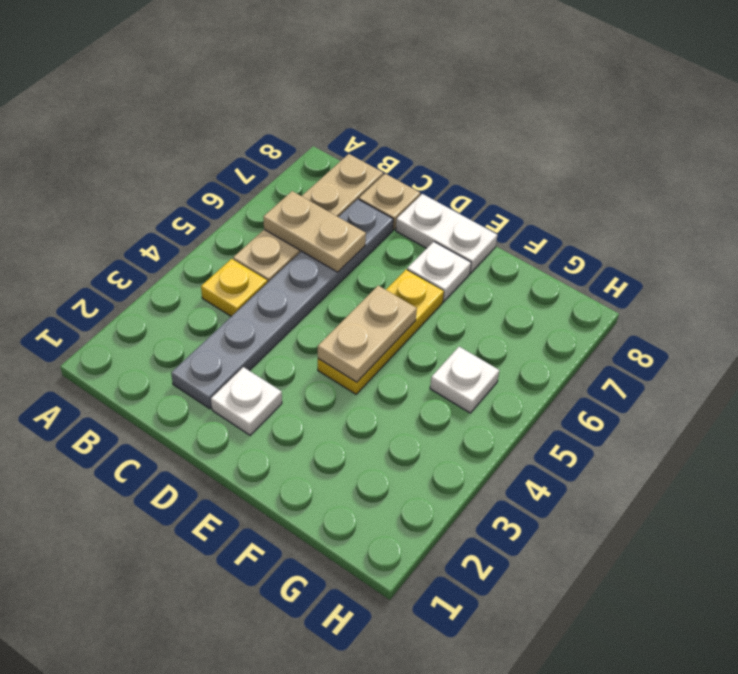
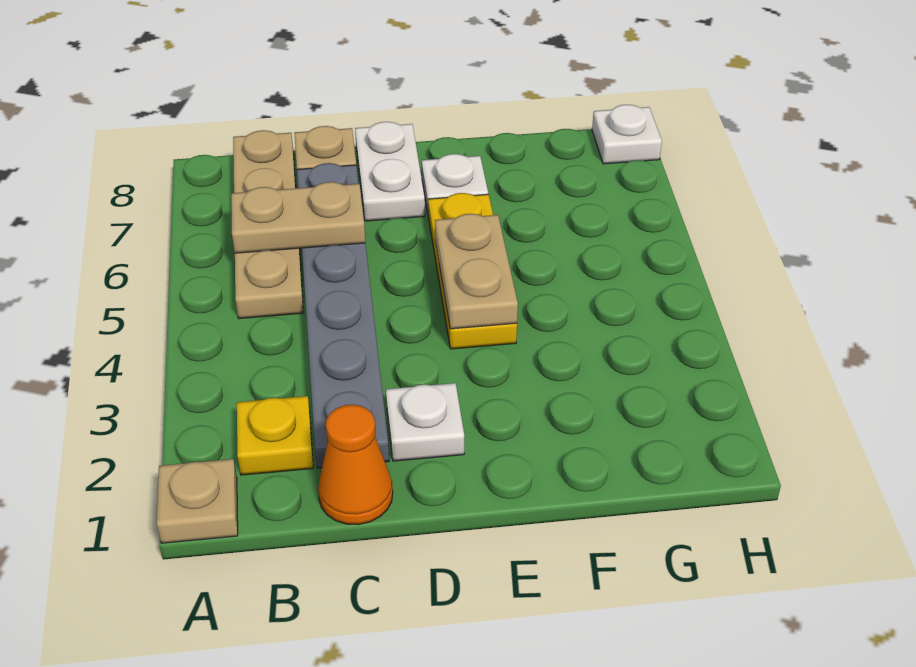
none -> tan plate A1 level 1
yellow plate B4 level 1 -> yellow plate B2 level 1
none -> orange cone C1 level 1
white plate D8:E8 level 1 -> white plate D7:D8 level 1
white plate G5 level 1 -> white plate H8 level 1

